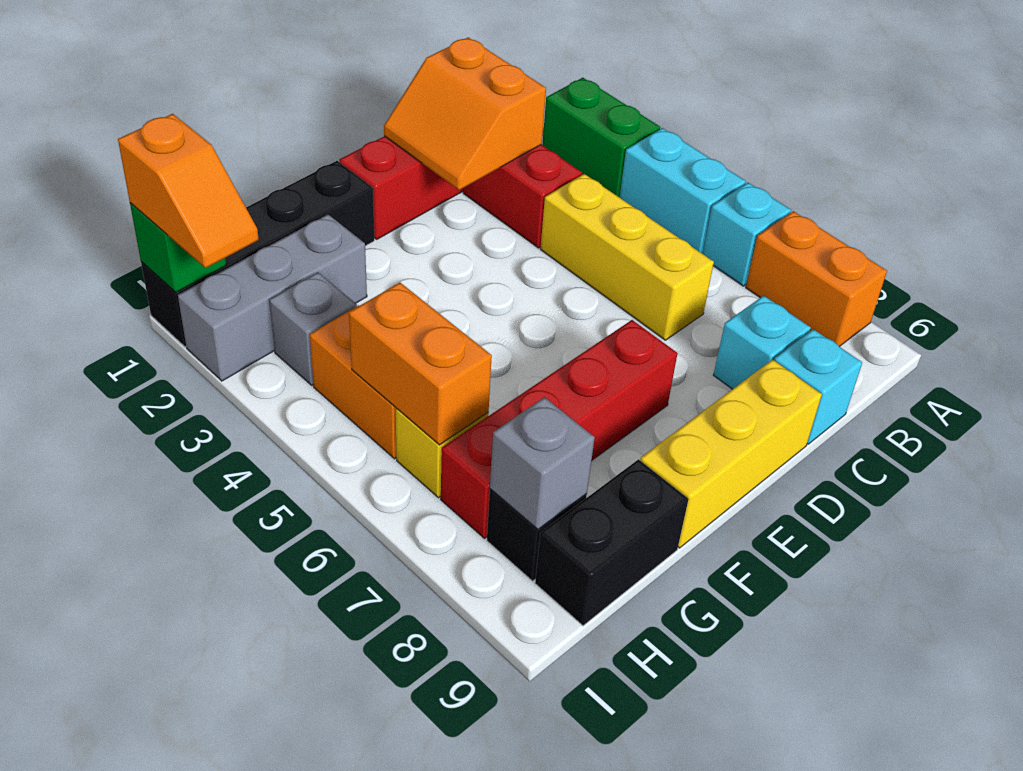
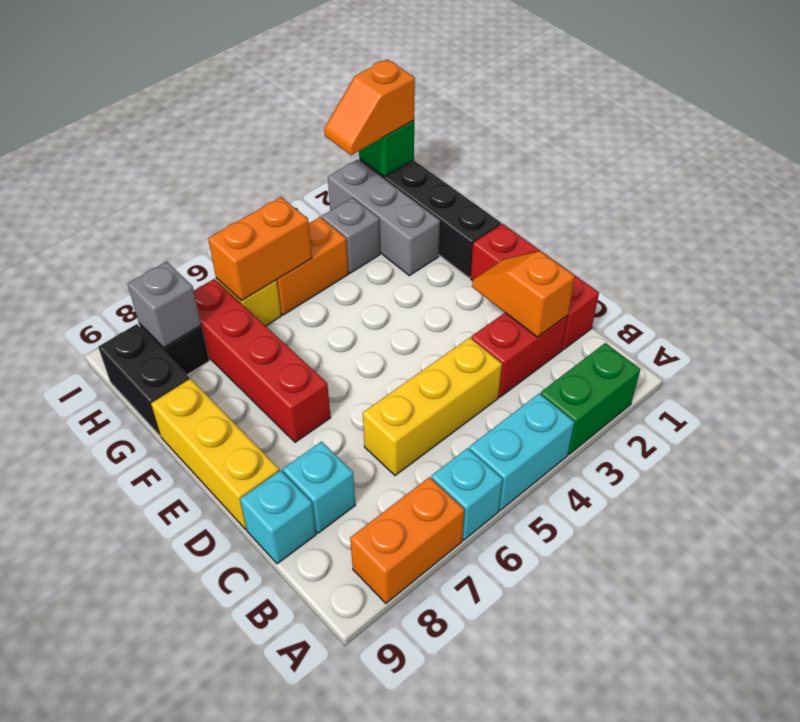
orange slope C1:D2 level 2 top C -> orange slope C2:D2 level 2 top C

